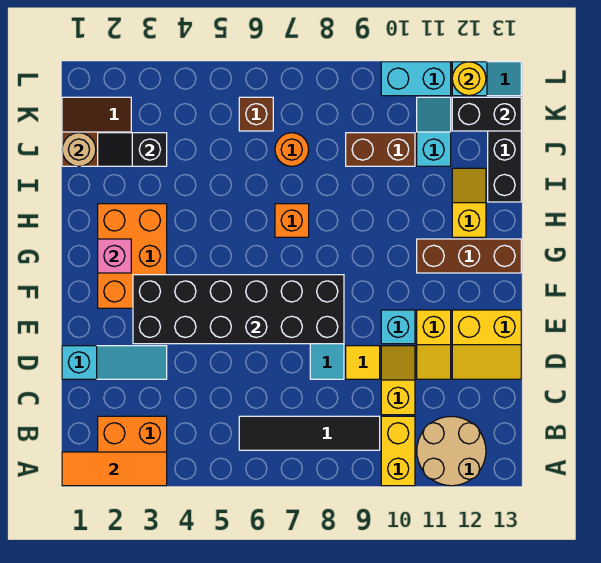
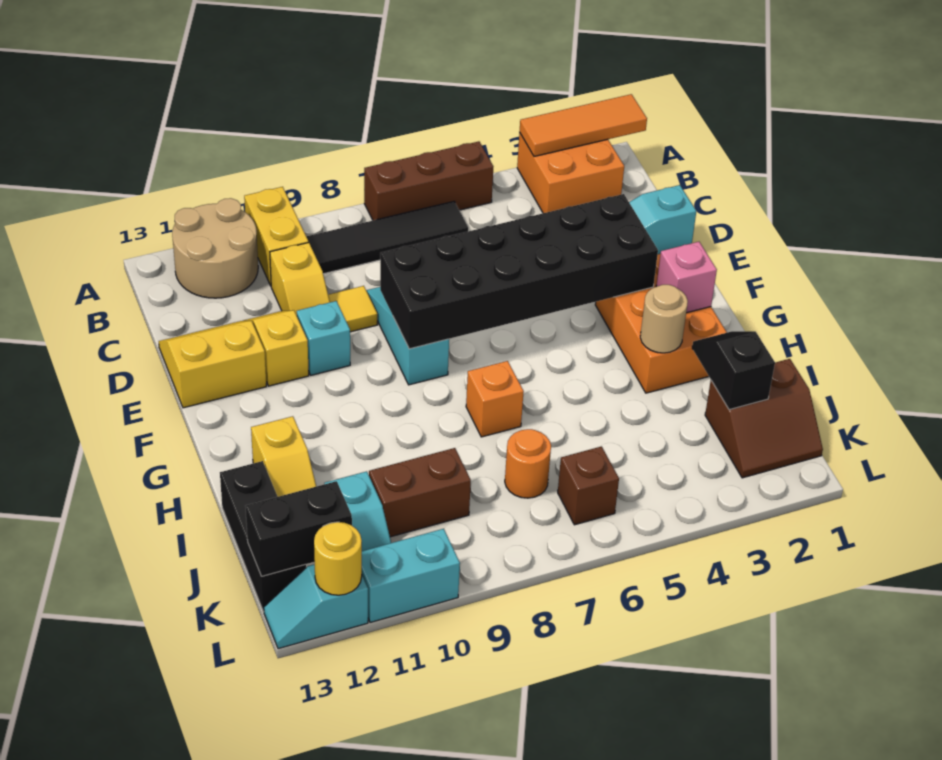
brown brick G11:G13 level 1 -> brown brick A5:A7 level 1
tan round brick J1 level 2 -> tan round brick H3 level 2
black slope J2:J3 level 2 top 3 -> black slope I2:J2 level 2 top J

